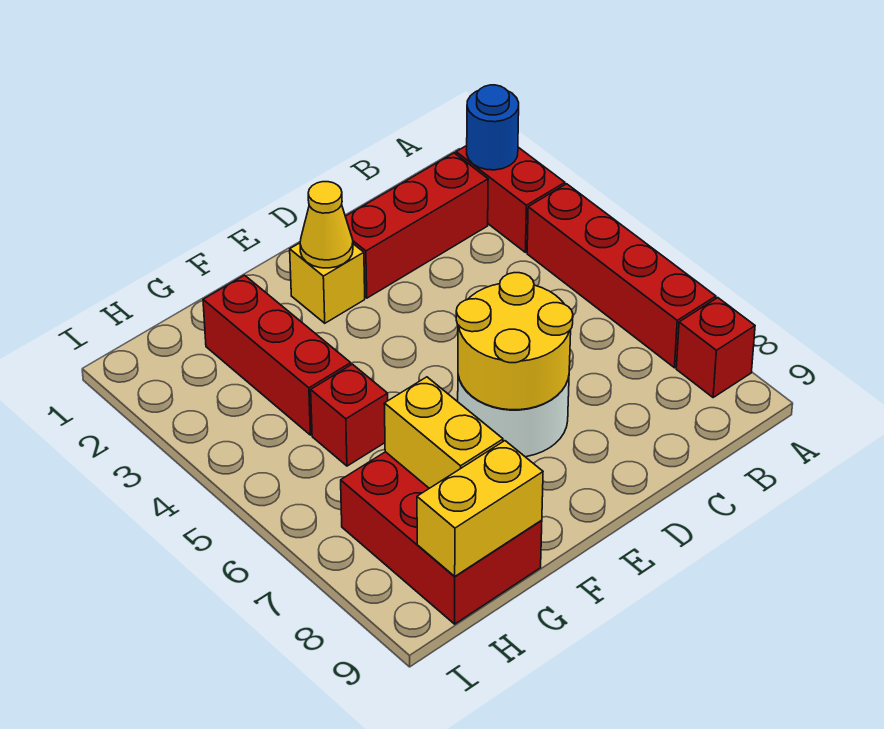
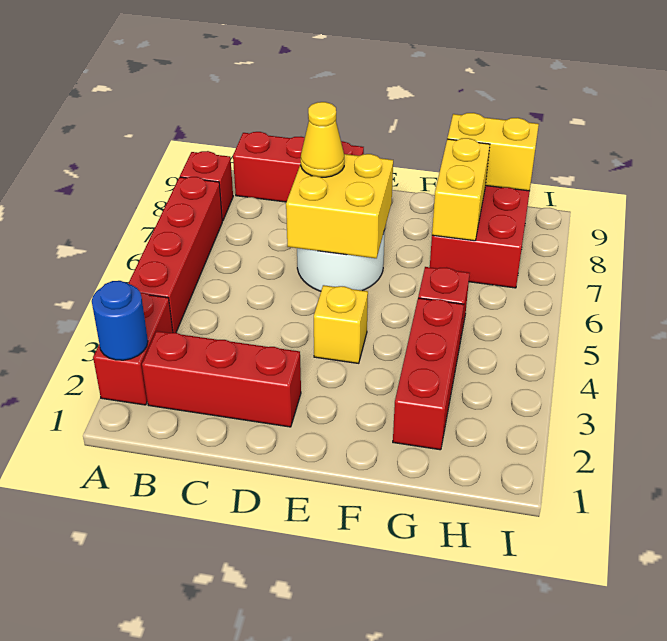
none -> red brick B9:D9 level 1
yellow round brick D6:E7 level 2 -> yellow brick D6:E7 level 2
yellow brick E2 level 1 -> yellow brick E4 level 1
yellow cone E2 level 2 -> yellow cone D7 level 3

